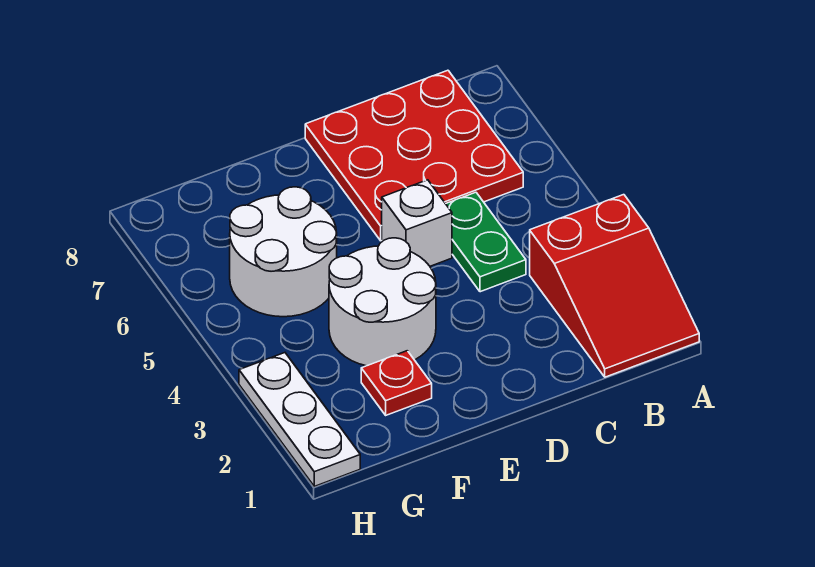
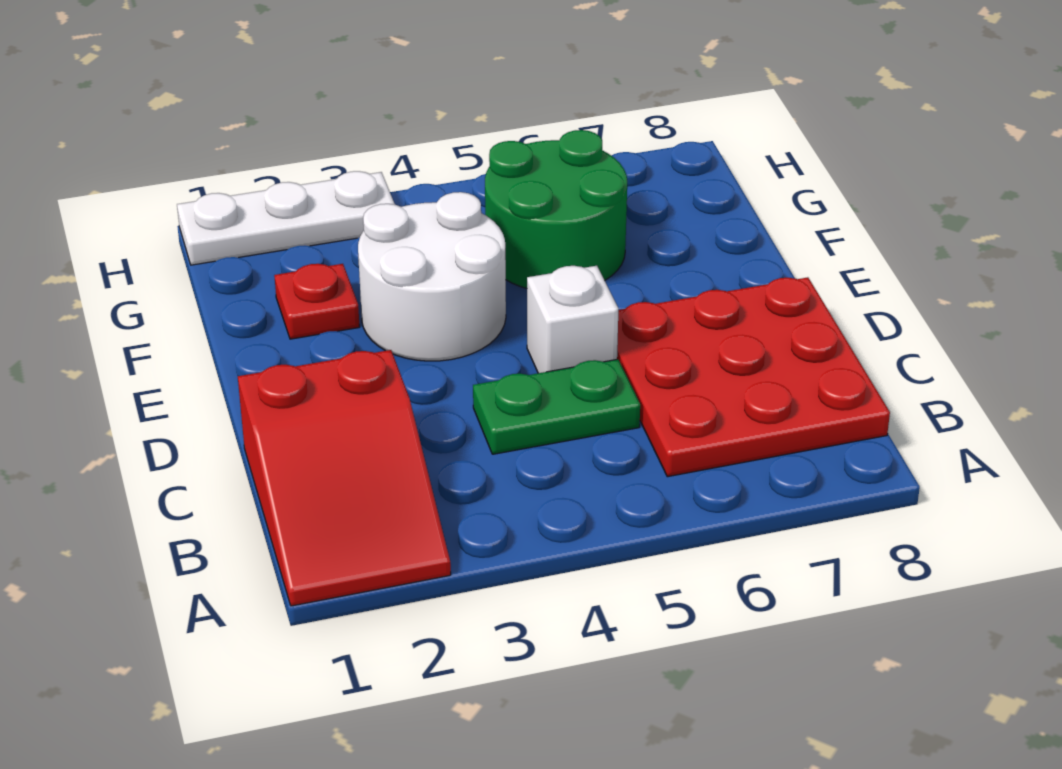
red slope A1:B3 level 1 top 3 -> red slope A1:C2 level 1 top C
white round brick F5:G6 level 1 -> green round brick F5:G6 level 1

